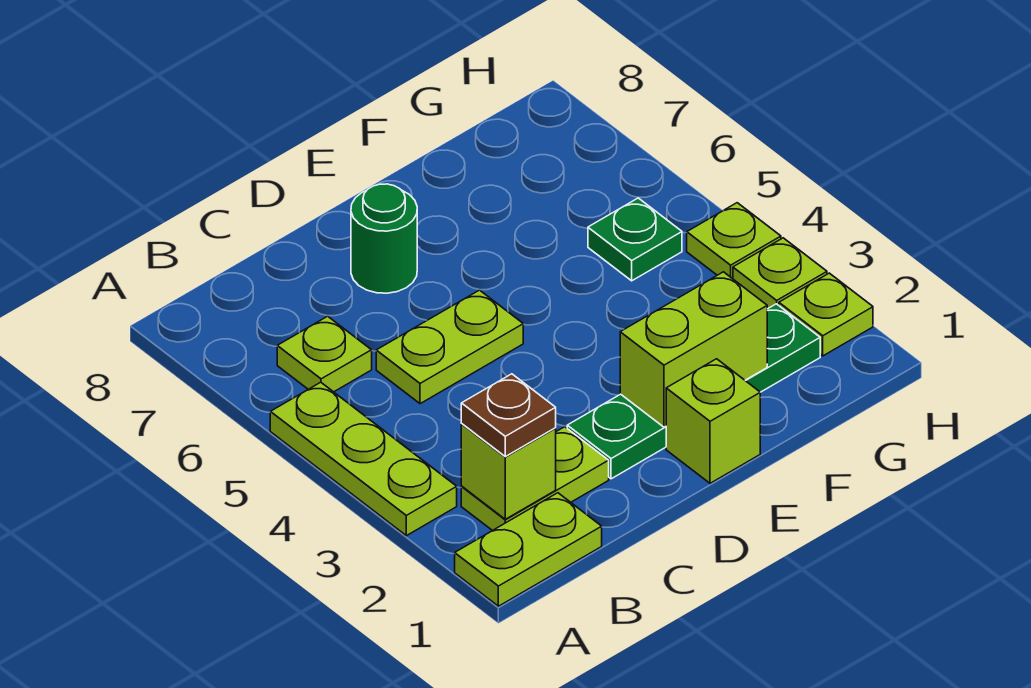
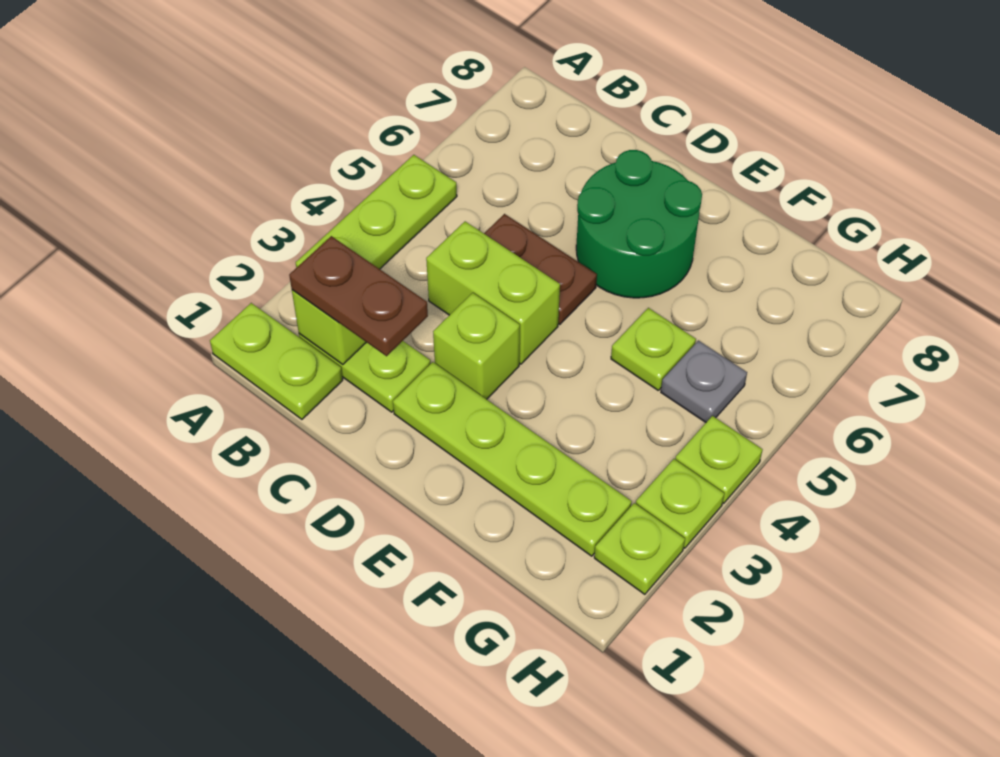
brown plate B2 level 3 -> brown plate B2:C2 level 3
lime plate B6 level 1 -> lime plate F5 level 1
lime plate C5:D5 level 1 -> brown plate C5:D5 level 1
green plate D2:G2 level 1 -> lime plate D2:G2 level 1
green round brick D7 level 1 -> green round brick D6:E7 level 1
lime brick E1 level 1 -> lime brick D3 level 1
lime brick E2:F2 level 2 -> lime brick C4:D4 level 1
green plate G5 level 1 -> grey plate G5 level 1

